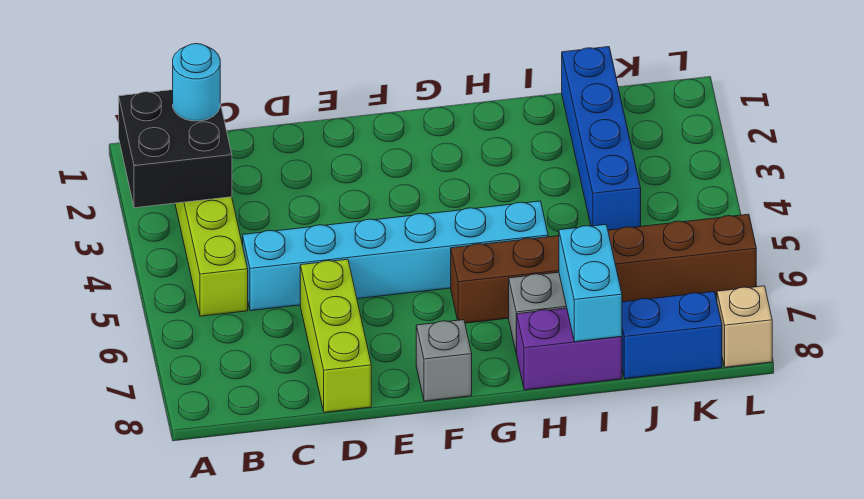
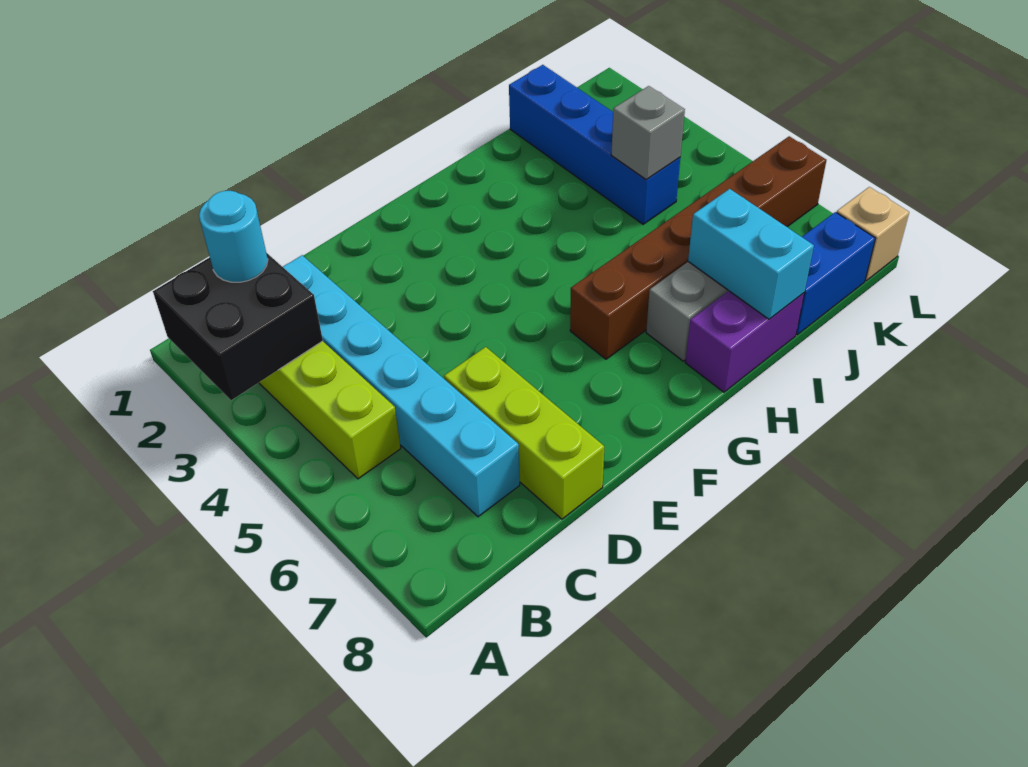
cyan brick C5:H5 level 1 -> cyan brick C2:C7 level 1
grey brick F8 level 1 -> grey brick J4 level 2

